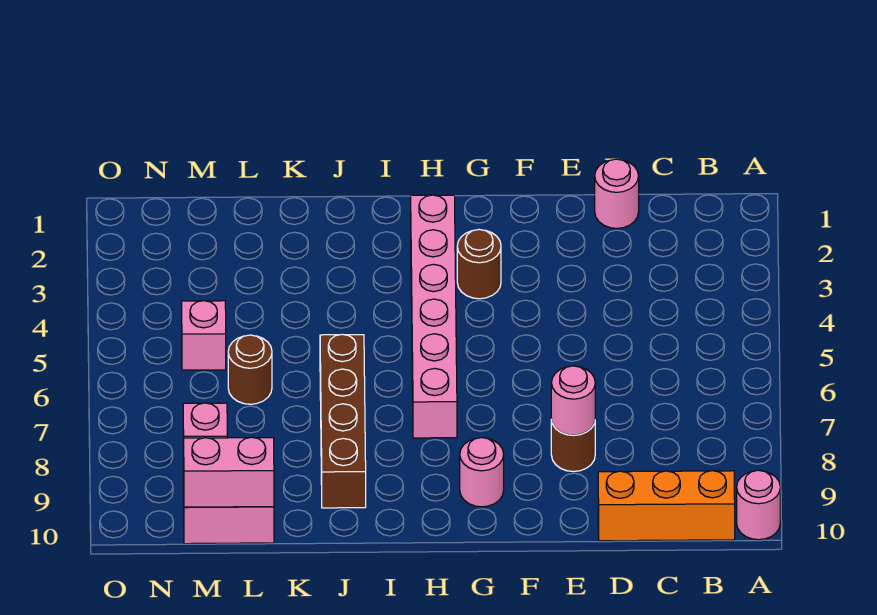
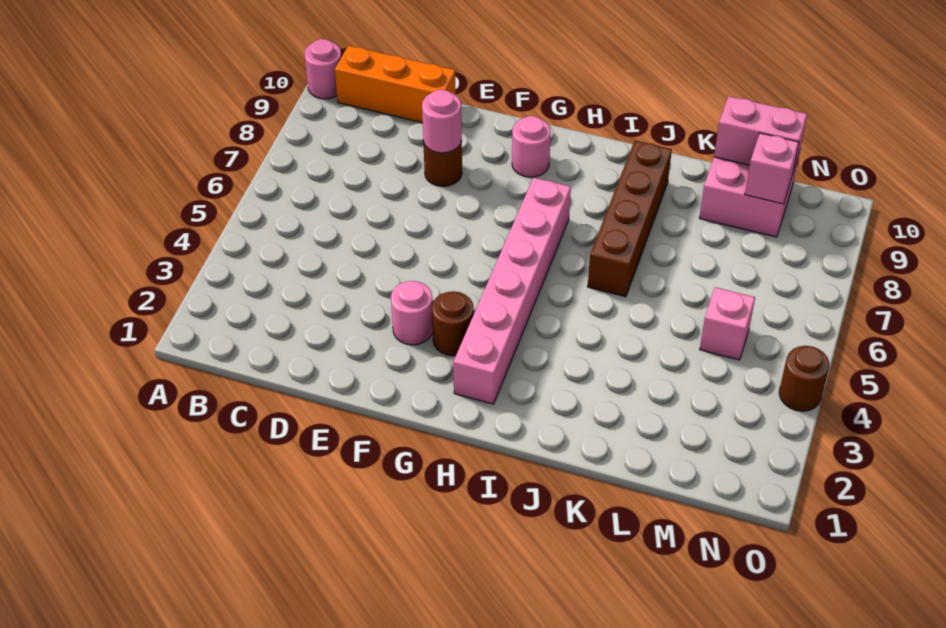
pink round brick D1 level 1 -> pink round brick F3 level 1
brown round brick L6 level 1 -> brown round brick O4 level 1

